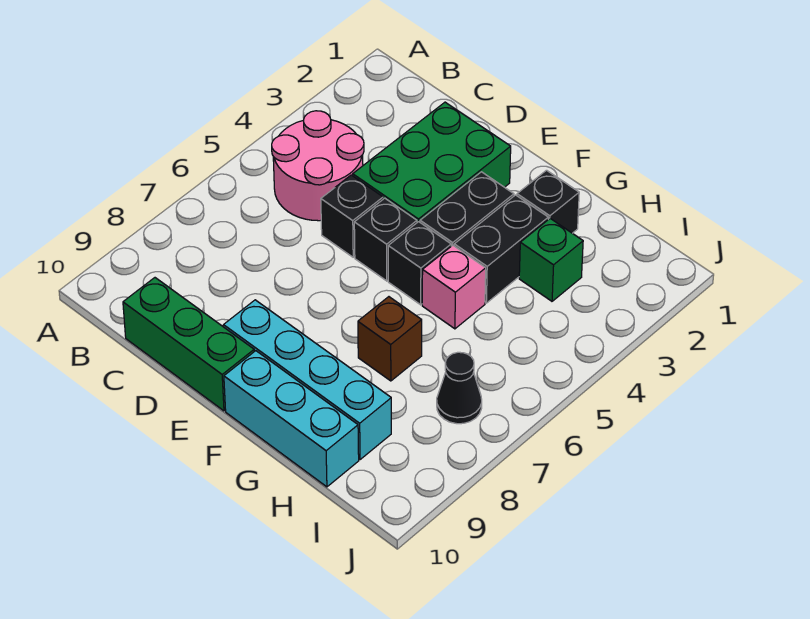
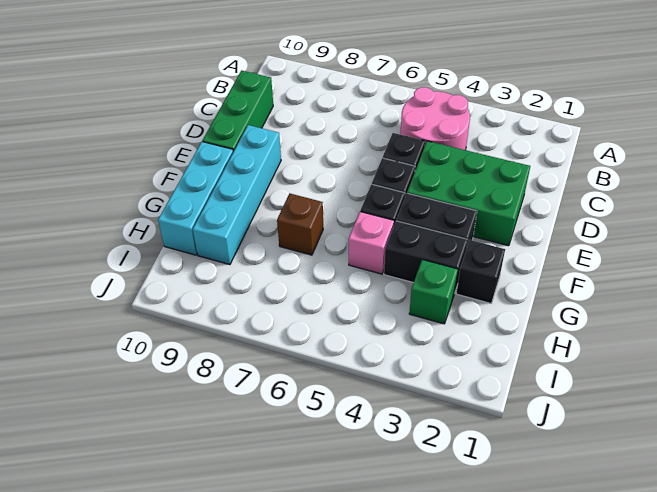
black cone I7 level 1 -> none

